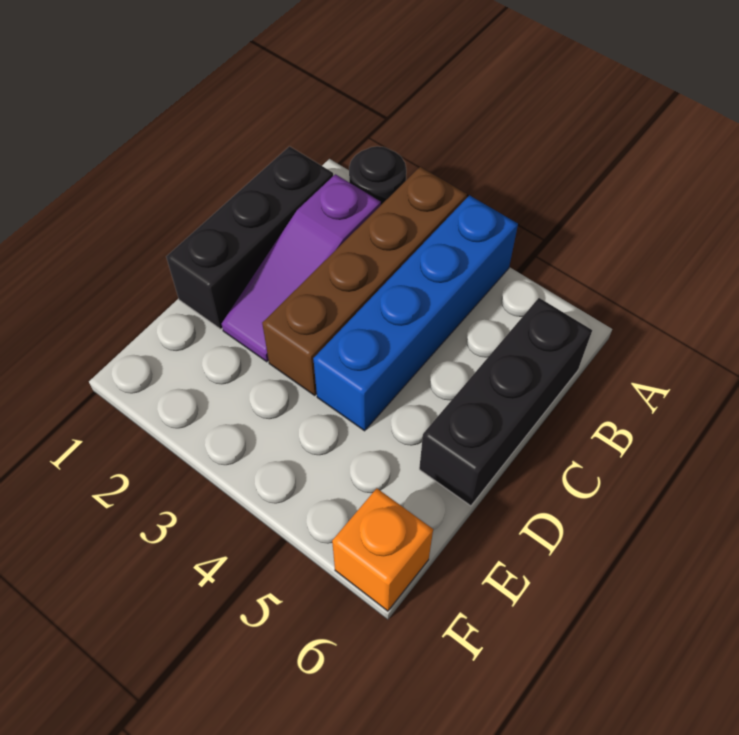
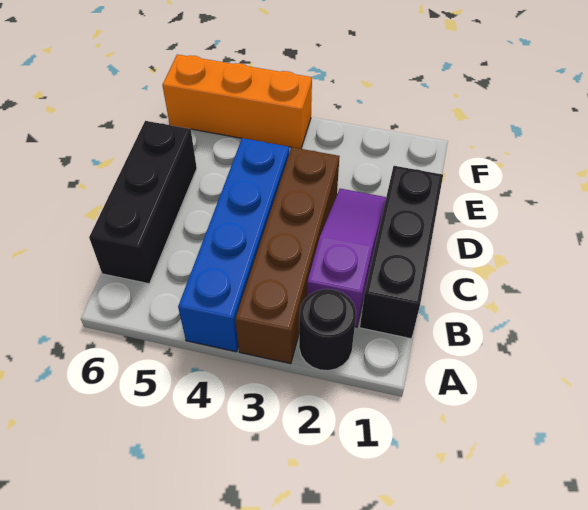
orange brick F6 level 1 -> orange brick F4:F6 level 1

